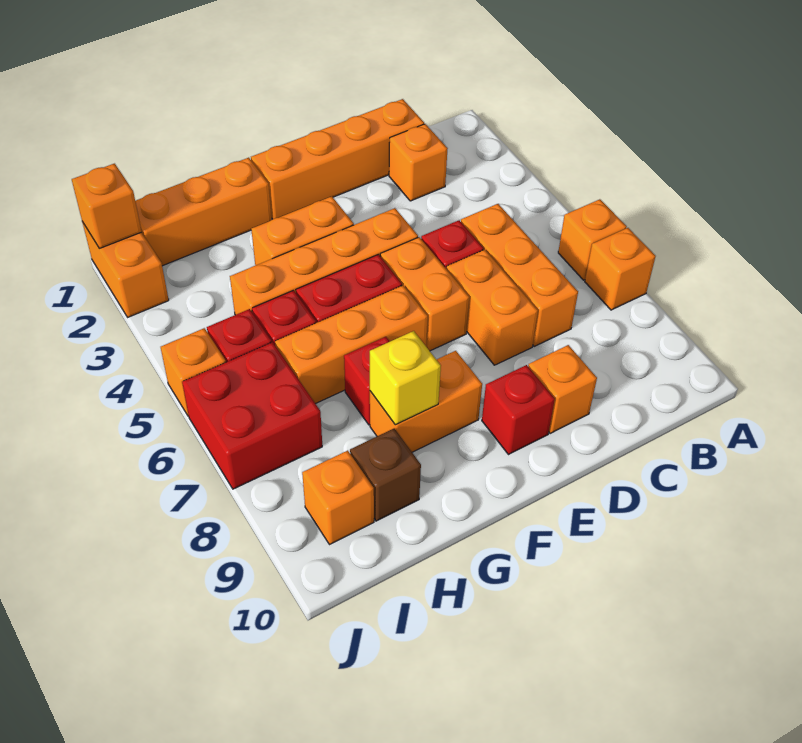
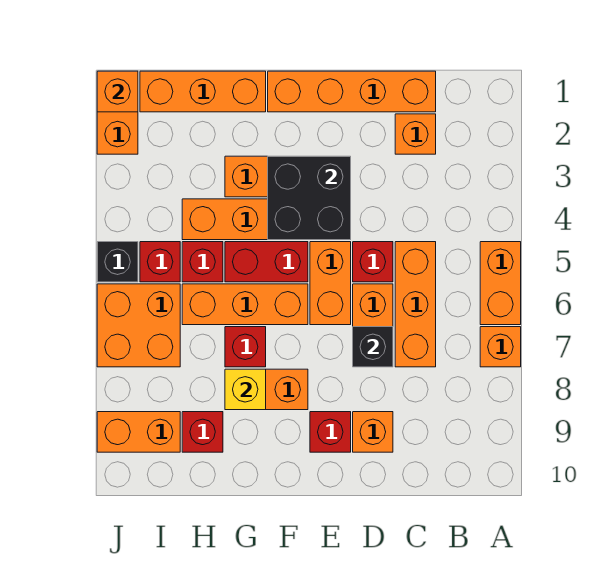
orange brick A6 level 1 -> orange brick A5:A6 level 1
none -> black brick D7 level 2
none -> black brick E3:F4 level 2
brown brick H9 level 1 -> red brick H9 level 1
red brick I6:J7 level 1 -> orange brick I6:J7 level 1
orange brick I9 level 1 -> orange brick I9:J9 level 1
orange brick J5 level 1 -> black brick J5 level 1

